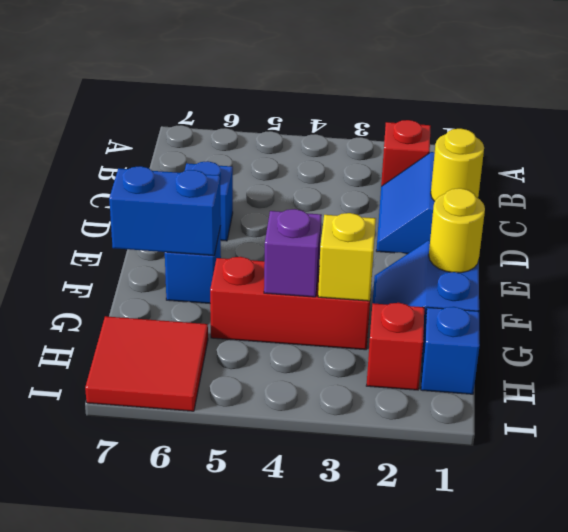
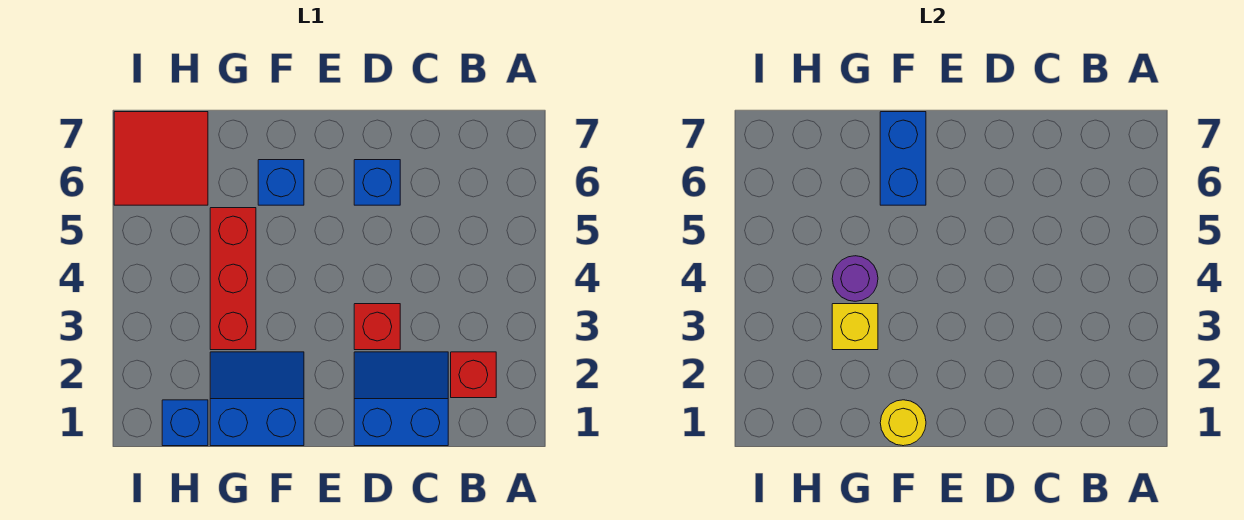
yellow round brick D1 level 2 -> none
purple brick G4 level 2 -> purple round brick G4 level 2
red brick H2 level 1 -> red brick D3 level 1

